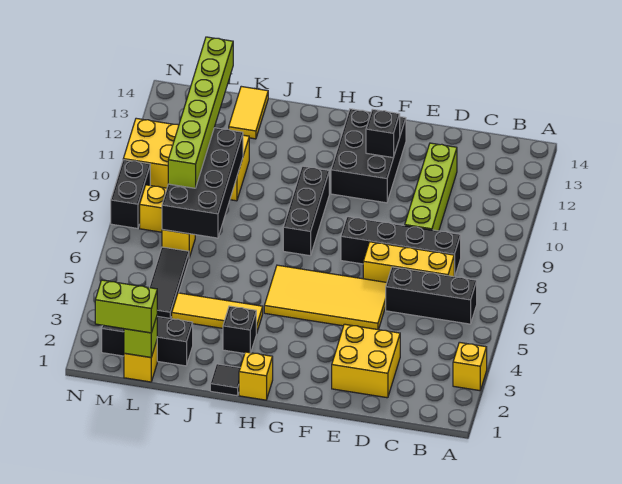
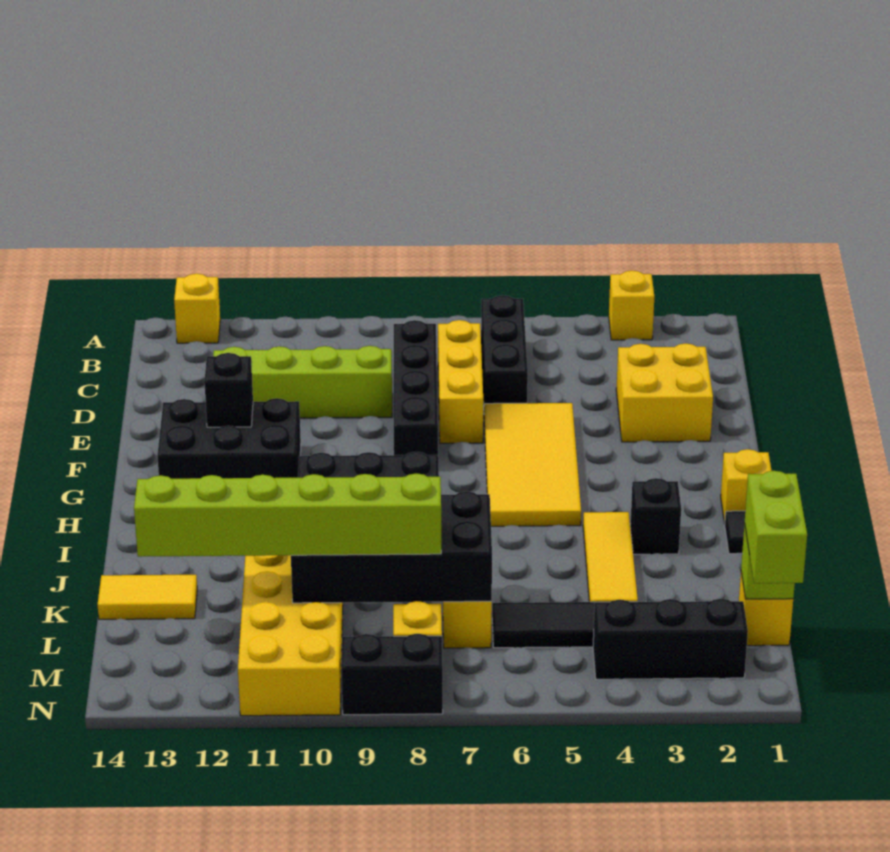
none -> yellow brick A13 level 1
black brick K2:M2 level 1 -> black brick M2:M4 level 1

